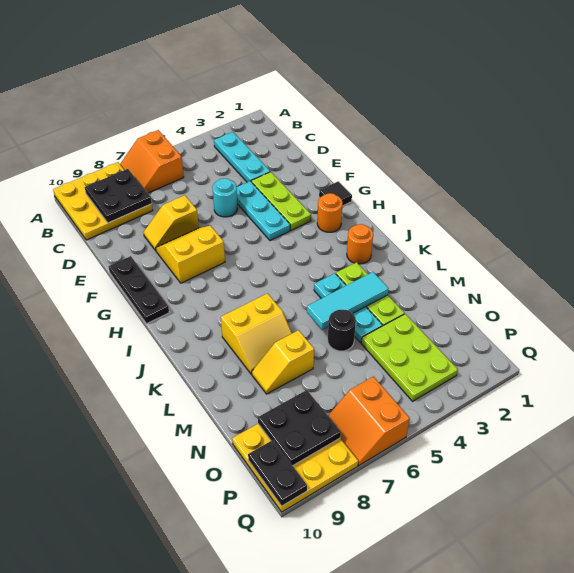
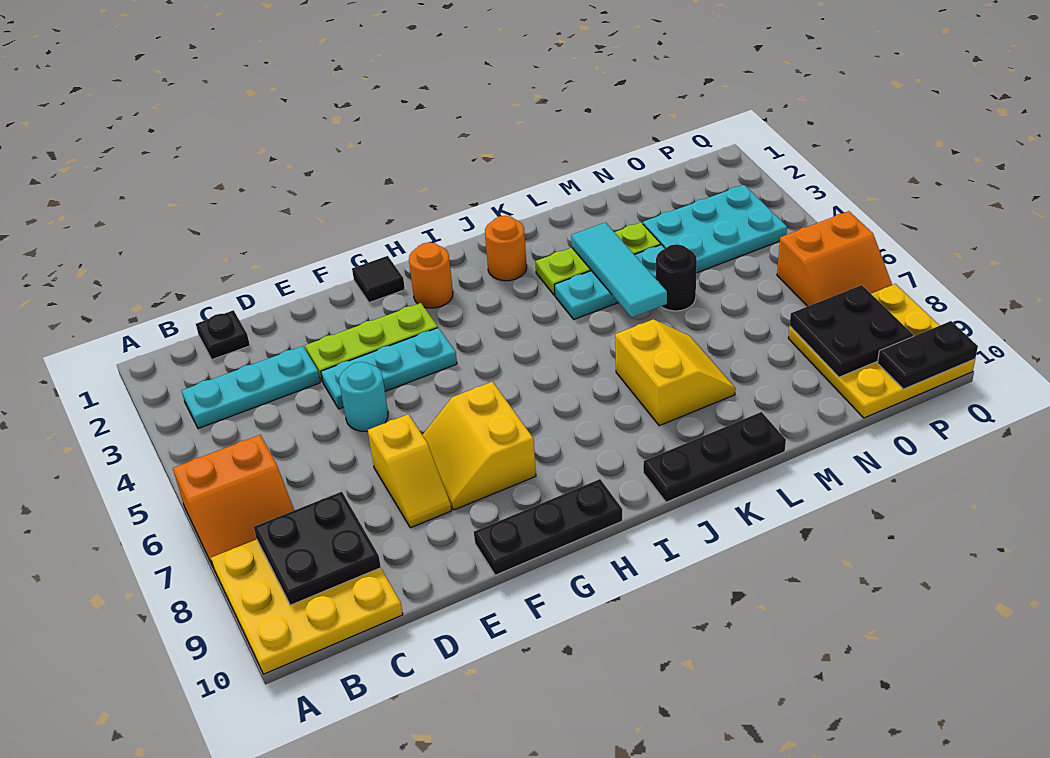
none -> black plate C1 level 1
none -> black plate J10:L10 level 1
yellow slope M7:M8 level 1 top 7 -> none
lime plate N3:P4 level 1 -> cyan plate N3:P4 level 1

